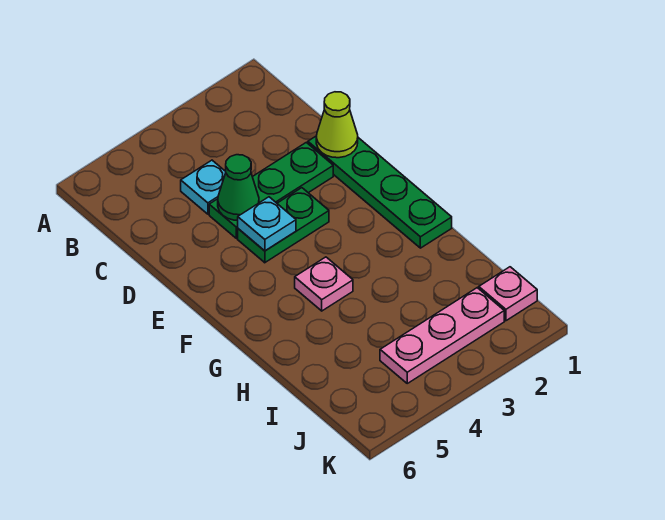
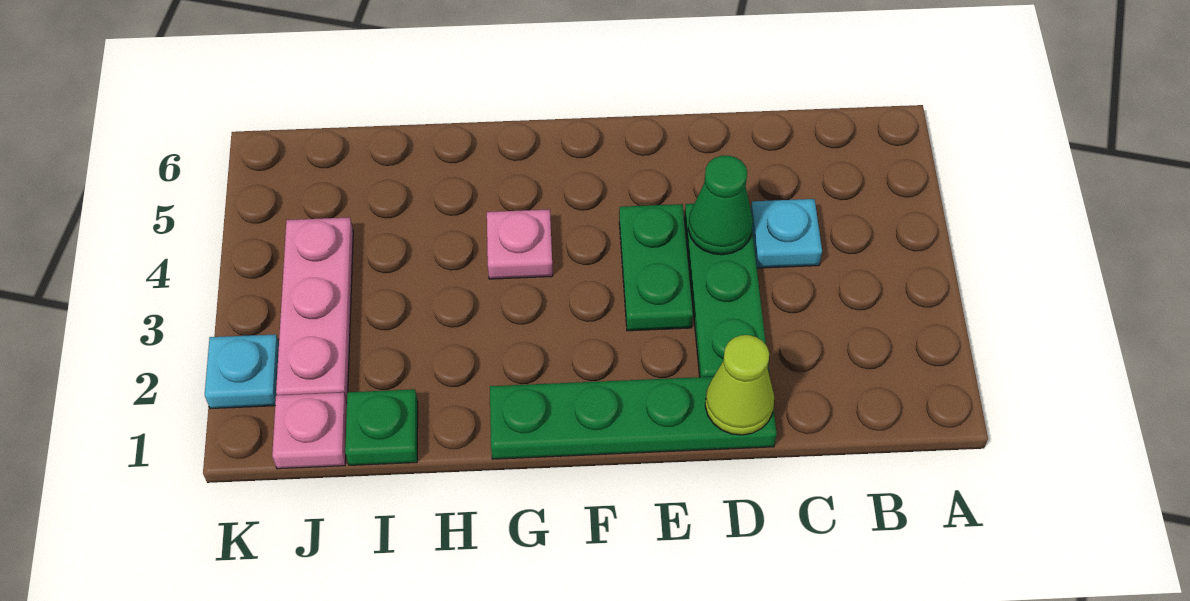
cyan plate E4 level 2 -> cyan plate K2 level 1
none -> green plate I1 level 1

